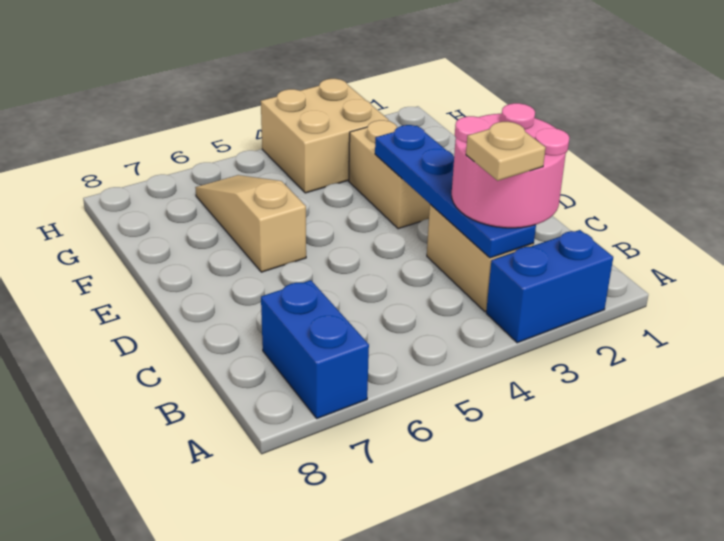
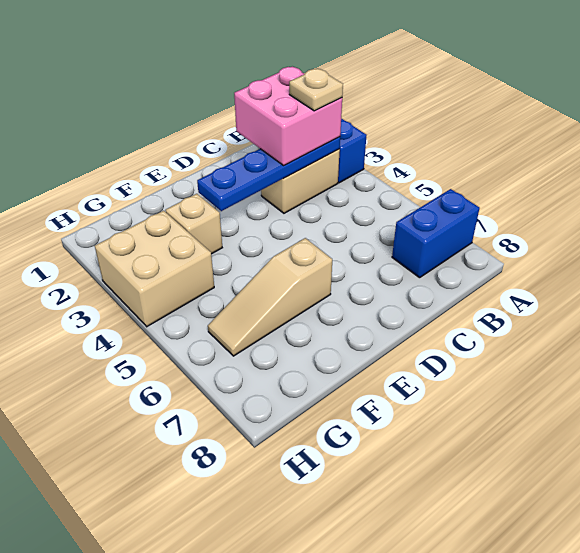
pink round brick B2:C3 level 3 -> pink brick B2:C3 level 3
tan brick E3:F3 level 1 -> tan brick F3 level 1

